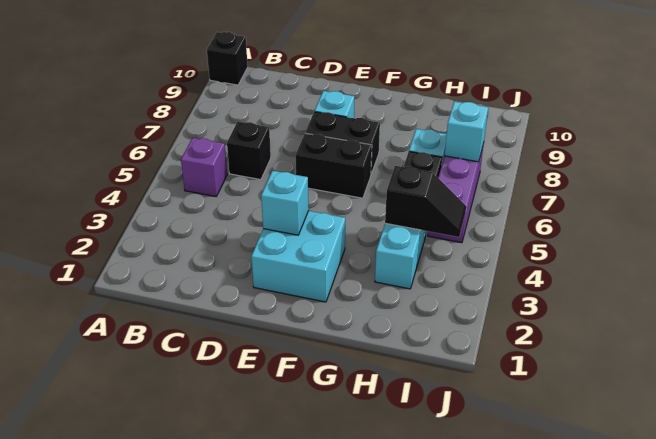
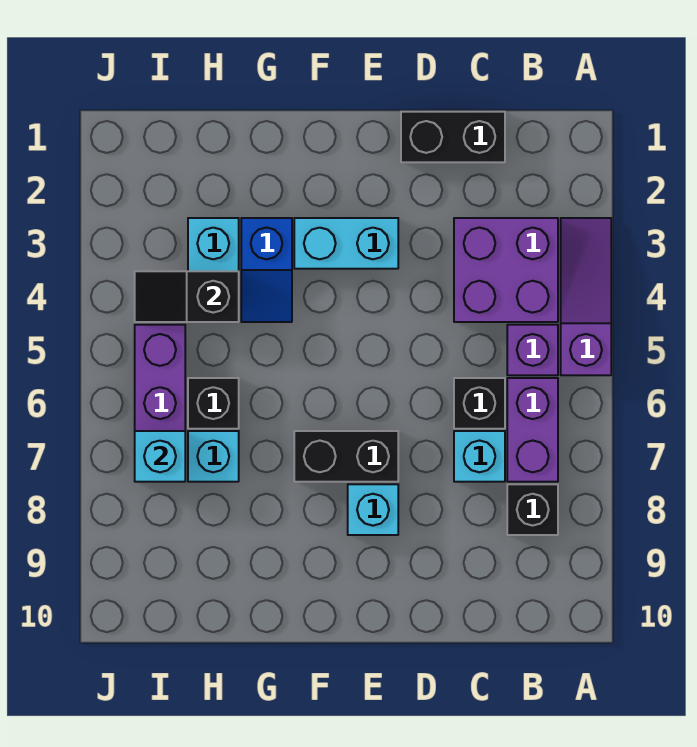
none -> purple slope A3:A5 level 1 top 5
black brick A10 level 1 -> black brick B8 level 1
none -> purple brick B3:C4 level 1
none -> purple brick B6:B7 level 1
cyan brick E2:F3 level 1 -> cyan brick E3:F3 level 1
cyan brick E3 level 2 -> cyan brick C7 level 1
black brick E6:F6 level 1 -> black brick C1:D1 level 1
none -> blue slope G3:G4 level 1 top 3

